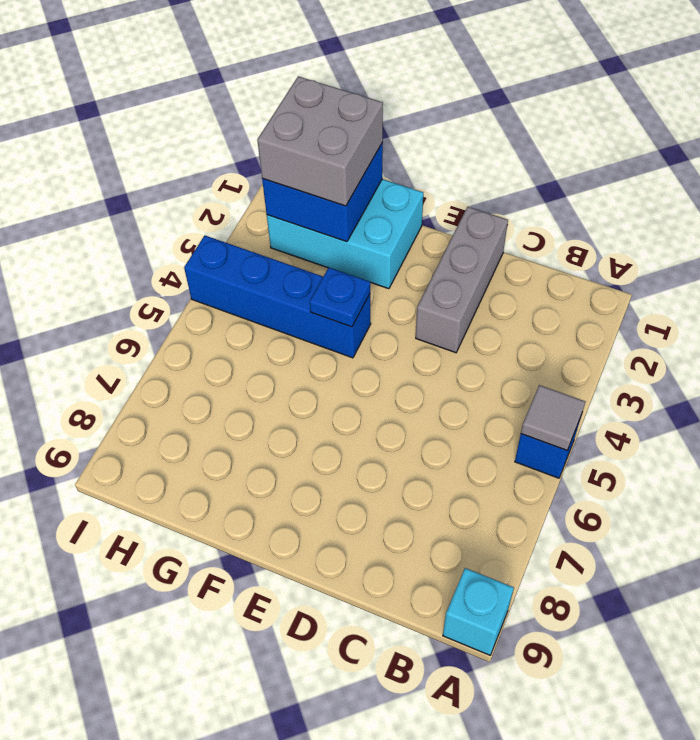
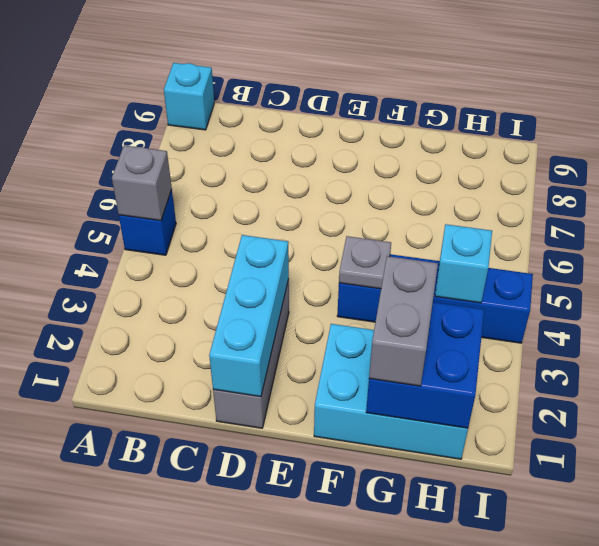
grey tile A5 level 2 -> grey brick A5 level 2
none -> cyan brick D1:D3 level 2
blue plate F4 level 2 -> grey plate F4 level 2
grey brick G1:H2 level 3 -> grey brick G1:G2 level 3
none -> cyan brick H4 level 2

